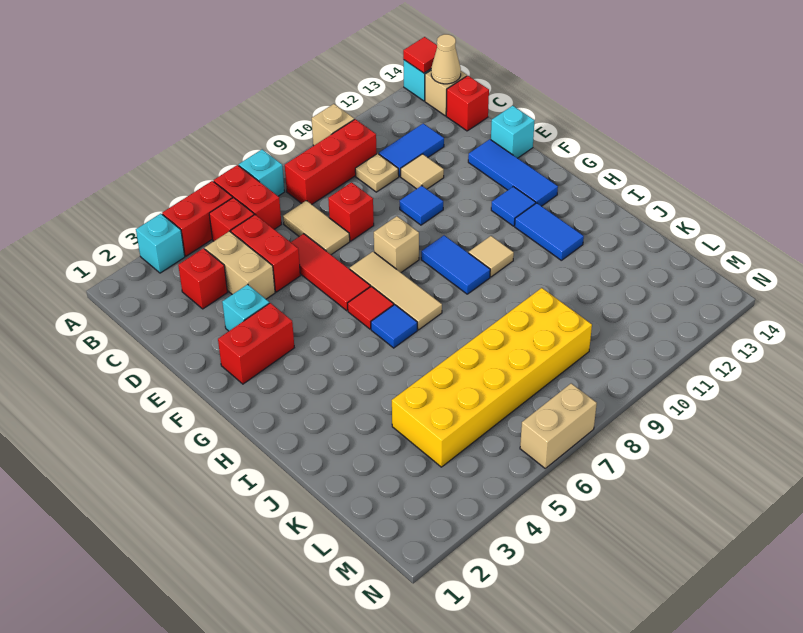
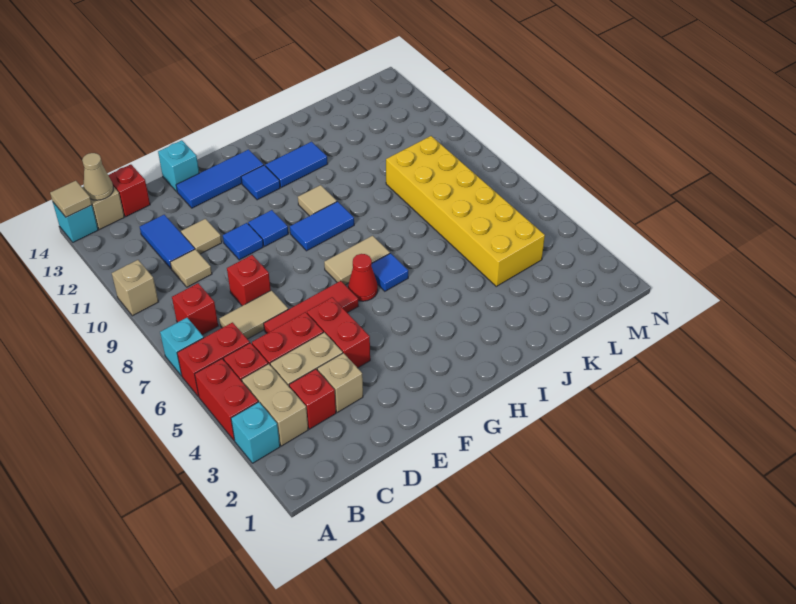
red tile A14 level 2 -> tan tile A14 level 2
red brick B8:B10 level 1 -> red brick B8 level 1
tan plate C10 level 1 -> tan tile C10 level 1
cyan brick E3 level 1 -> none
red brick F2:F3 level 1 -> red brick E4:E5 level 1
tan tile F7:H7 level 1 -> tan tile G7:H7 level 1
tan brick F8 level 1 -> tan brick D3 level 1
none -> blue tile F10 level 1
red tile G6 level 1 -> red cone G6 level 1
tan brick N6:N7 level 1 -> tan brick B3:B4 level 1

